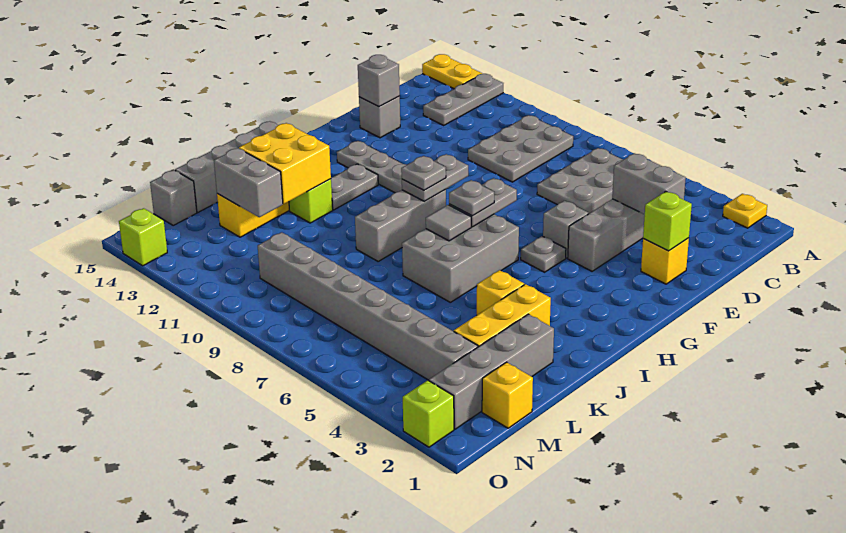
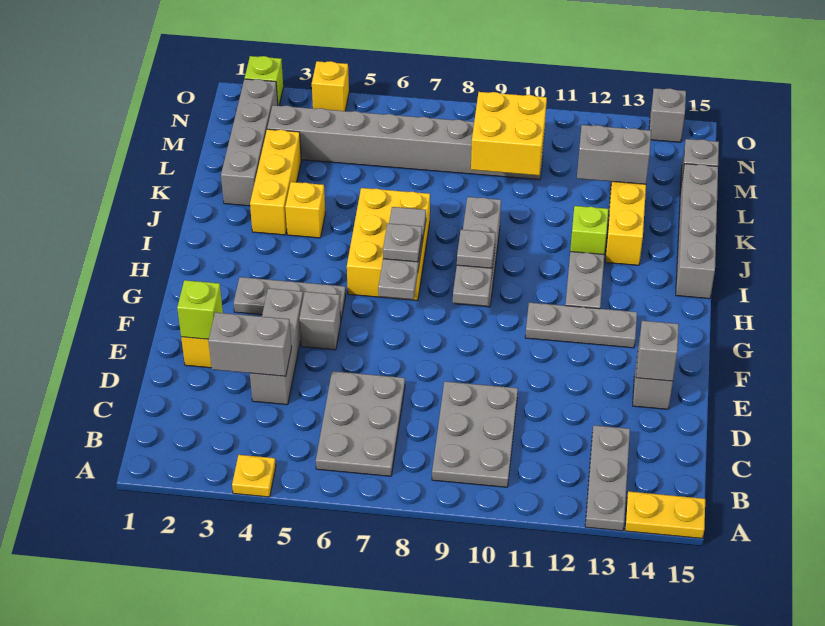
yellow plate A2 level 1 -> yellow plate A4 level 1
grey plate G5 level 1 -> grey plate G3:G5 level 1
grey brick H6:J7 level 1 -> yellow brick H6:J7 level 1
yellow brick J12:K13 level 2 -> yellow brick L9:M10 level 2
yellow brick M1 level 1 -> yellow brick O4 level 1
lime brick O14 level 1 -> grey brick O14 level 1

